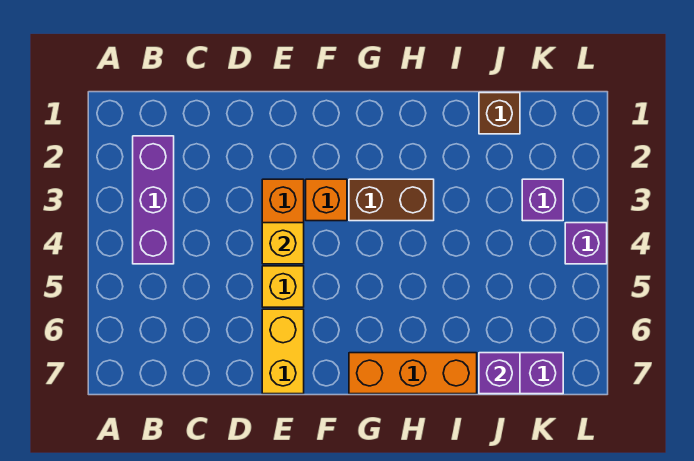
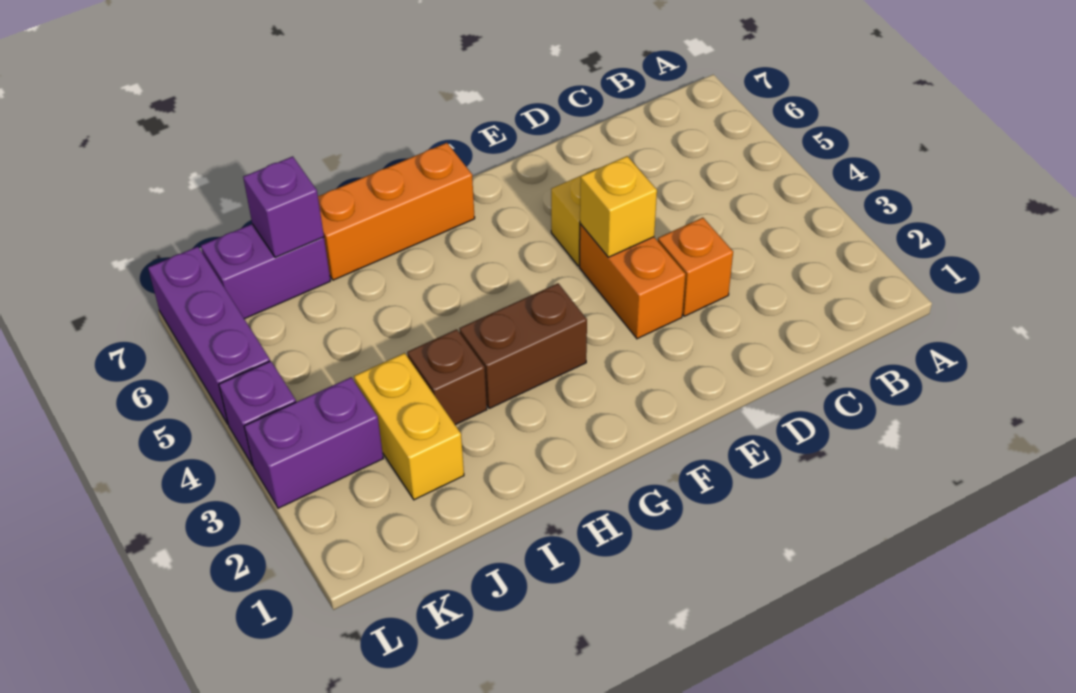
purple brick B2:B4 level 1 -> purple brick L5:L7 level 1
yellow brick E6:E7 level 1 -> yellow brick J2:J3 level 1
orange brick F3 level 1 -> orange brick D3 level 1
brown brick J1 level 1 -> brown brick I3 level 1
purple brick K3 level 1 -> purple brick K3:L3 level 1

